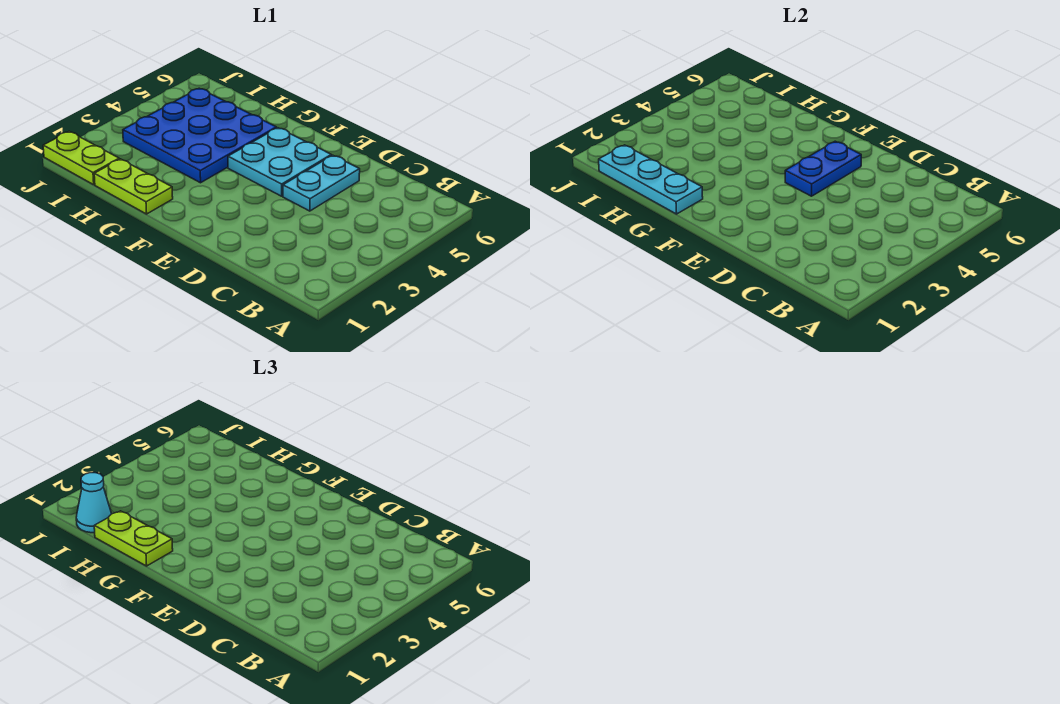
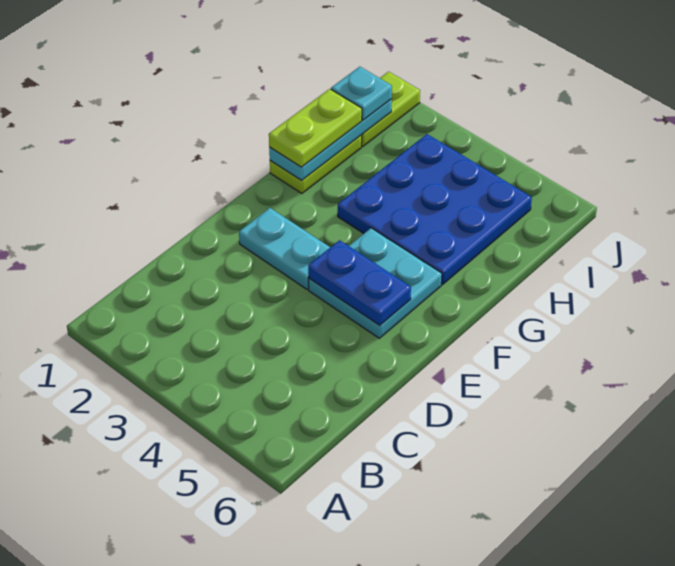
cyan plate D4:D5 level 1 -> cyan plate E2:E3 level 1
cyan cone I1 level 3 -> cyan plate I1 level 3

